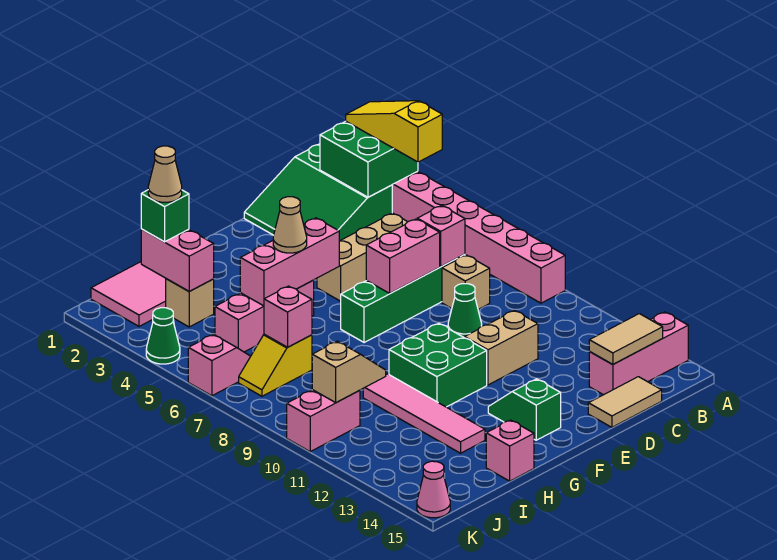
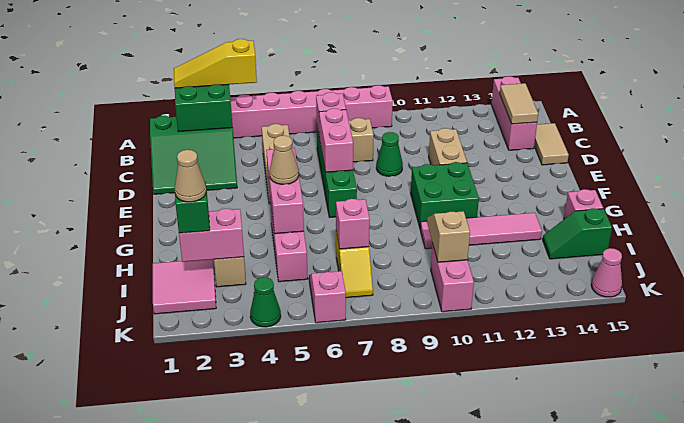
green slope F13:F14 level 1 top 14 -> green slope I14:I15 level 1 top 15

